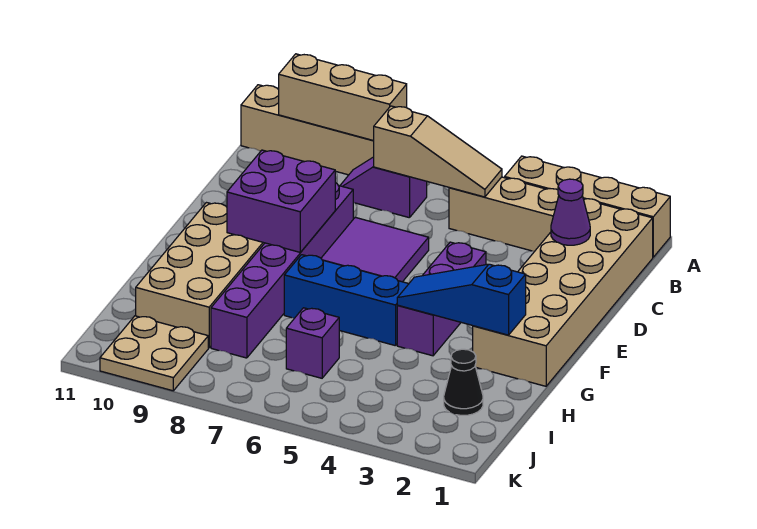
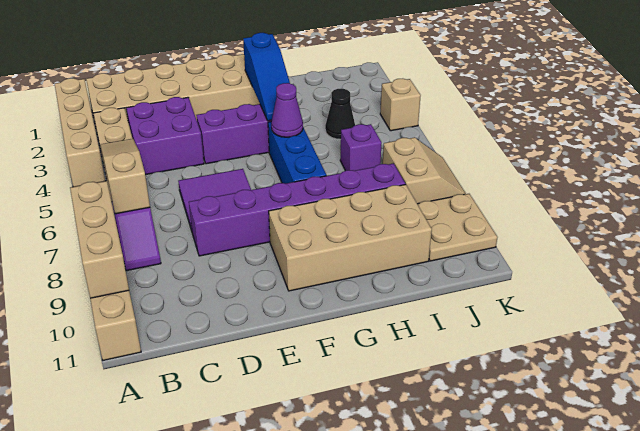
purple cone C2 level 2 -> purple cone G5 level 2
purple brick E8:F9 level 2 -> purple brick C3:D4 level 1
black cone I2 level 1 -> black cone I4 level 1
none -> tan slope J7:K8 level 1 top J
none -> tan brick K4 level 1

